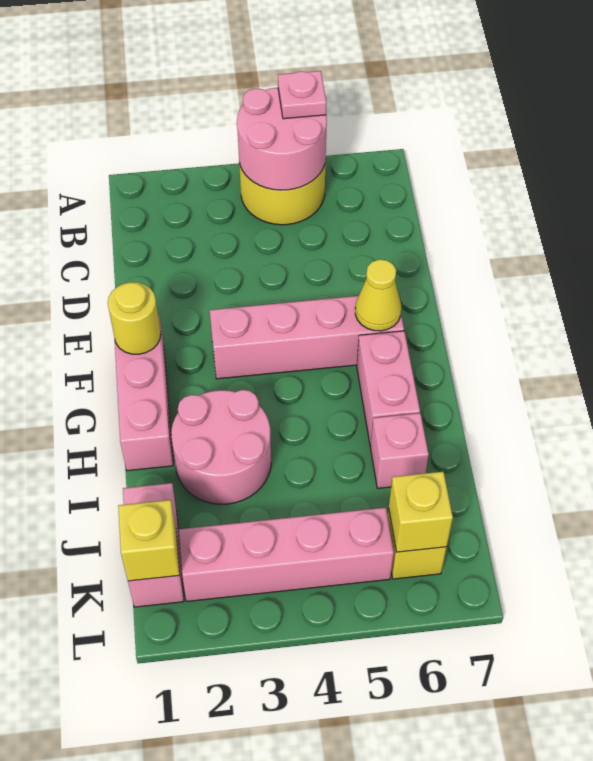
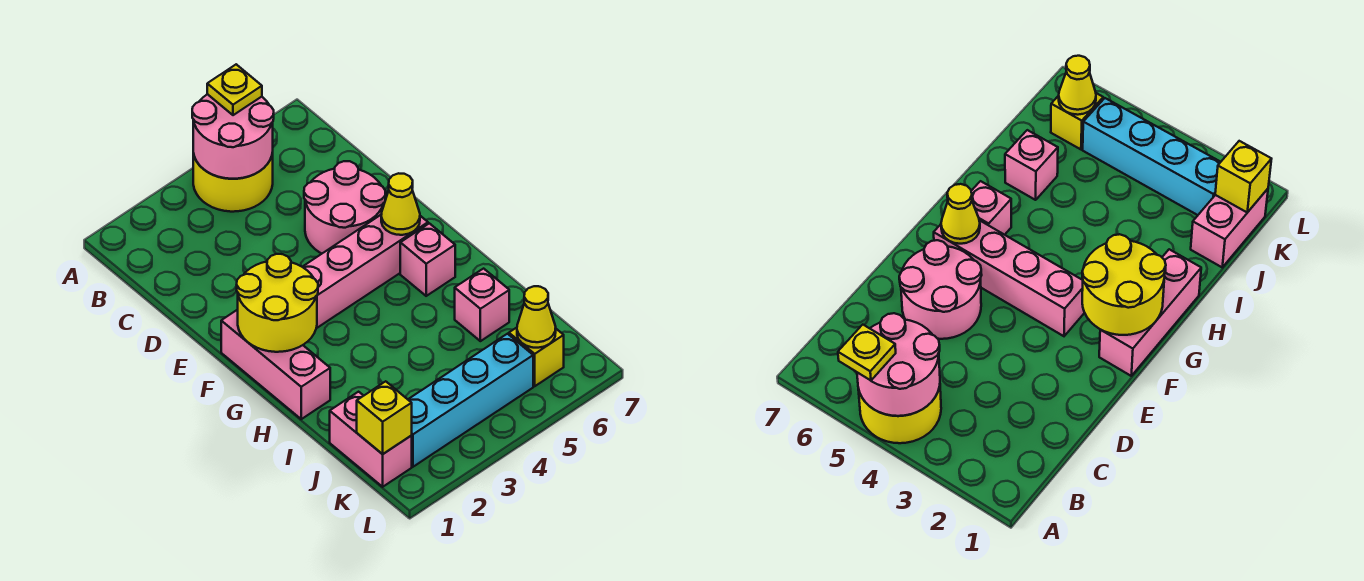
pink plate A5 level 3 -> yellow plate A5 level 3
yellow round brick F1 level 2 -> yellow round brick F1:G2 level 2
pink brick G6:H6 level 1 -> pink brick G6 level 1
pink round brick H2:I3 level 1 -> pink round brick D5:E6 level 1
pink brick K2:K5 level 1 -> cyan brick K2:K5 level 1
yellow brick K6 level 2 -> yellow cone K6 level 2

